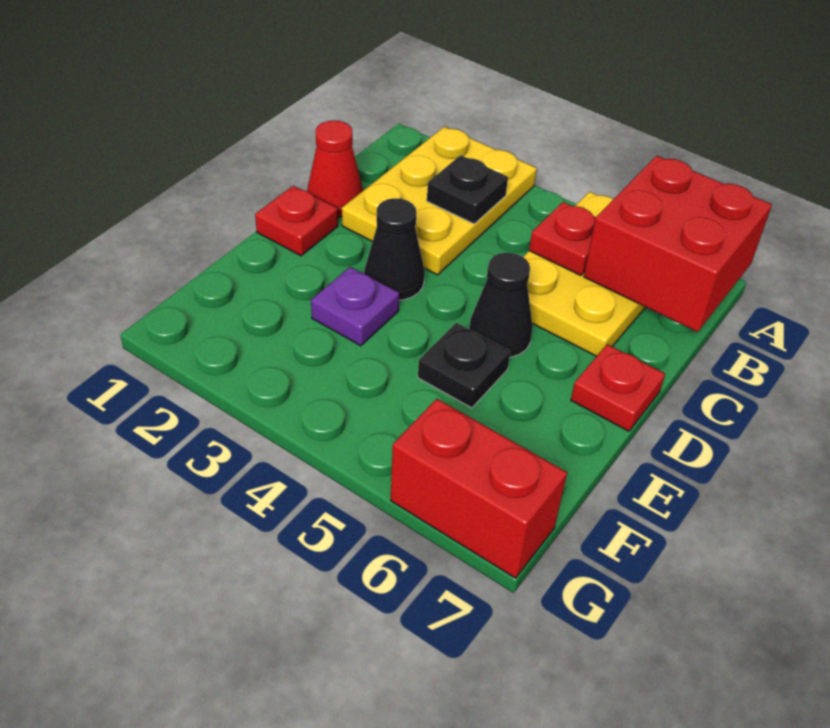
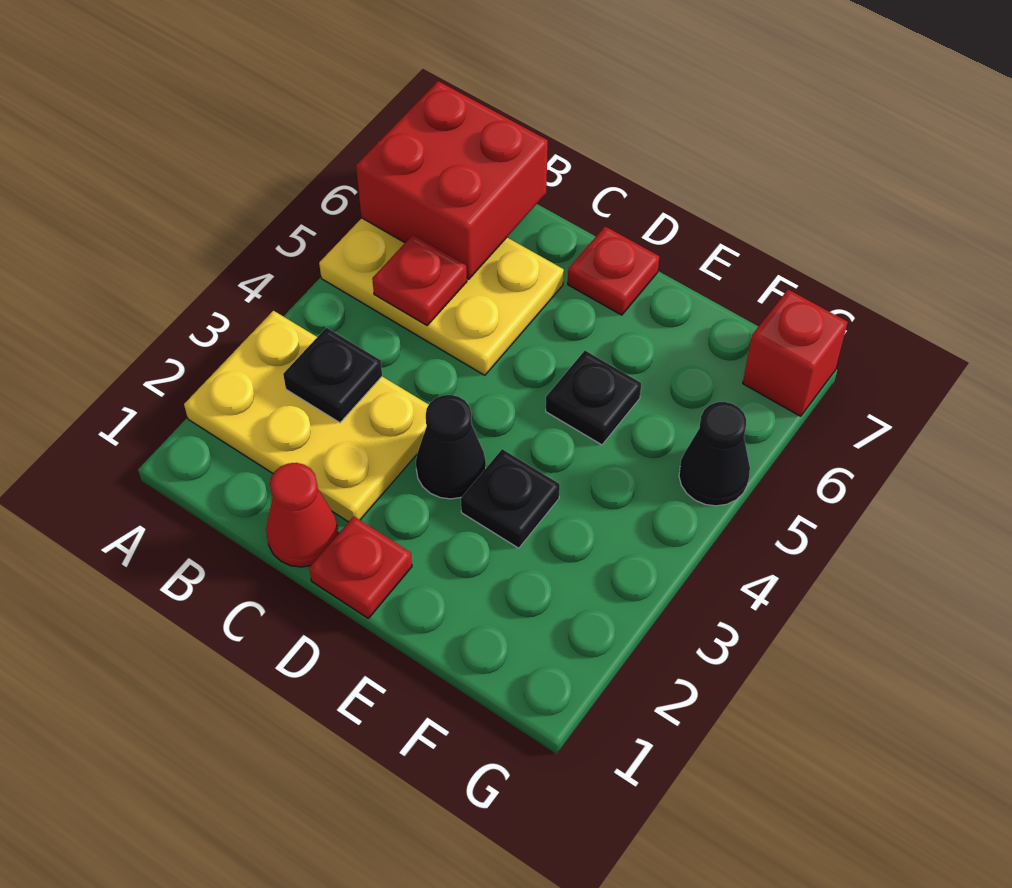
black cone D5 level 1 -> black cone G5 level 1
purple plate E3 level 1 -> black plate E3 level 1
red brick G6:G7 level 1 -> red brick G7 level 1

